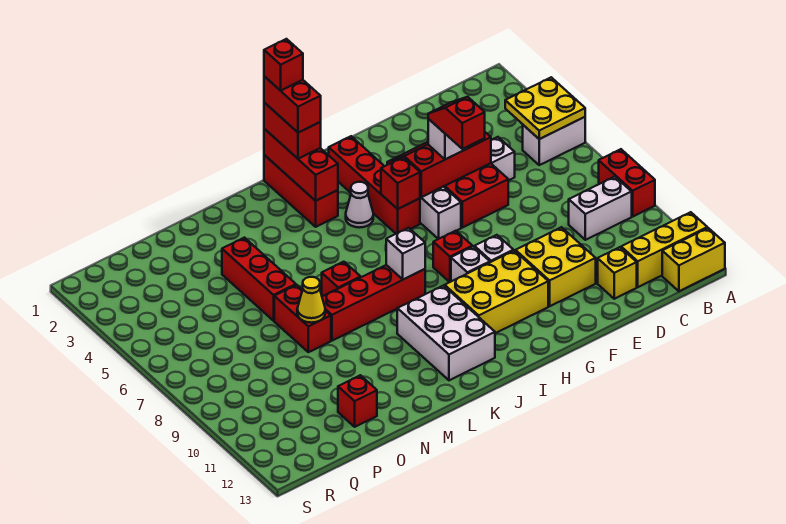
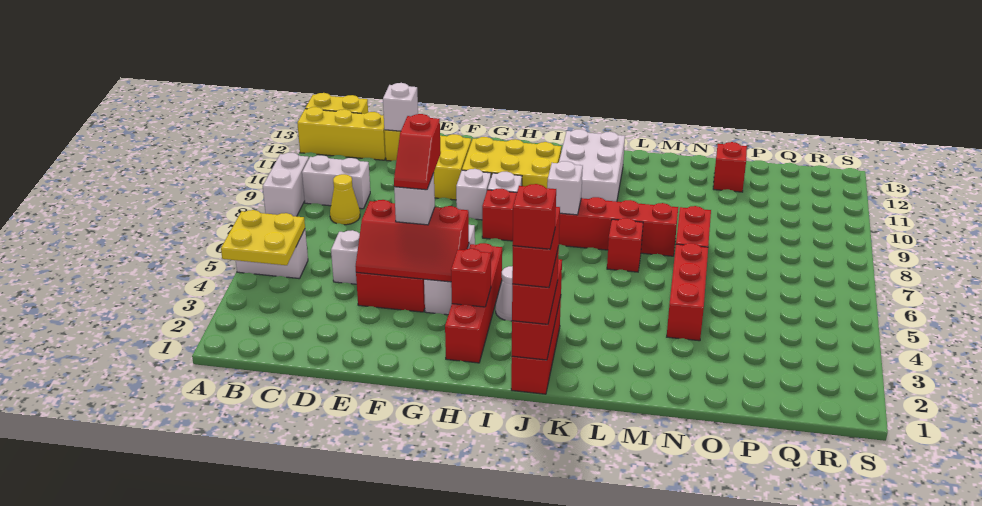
red brick A8:A9 level 1 -> white brick A8:A9 level 1
none -> white brick D12 level 2
red brick H5 level 2 -> red brick H3 level 2
yellow cone N8 level 2 -> yellow cone C8 level 1

